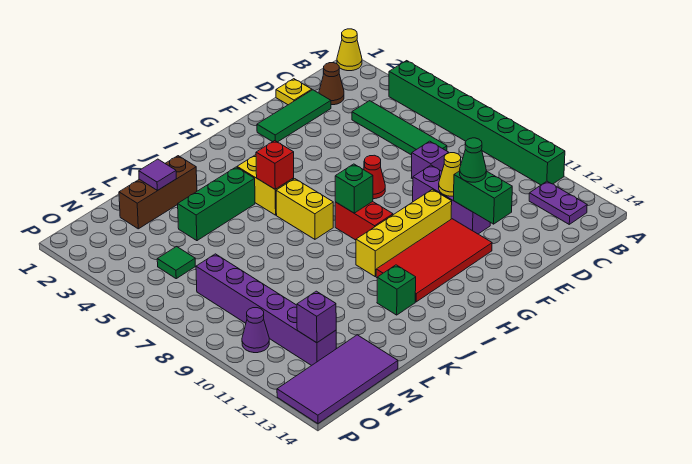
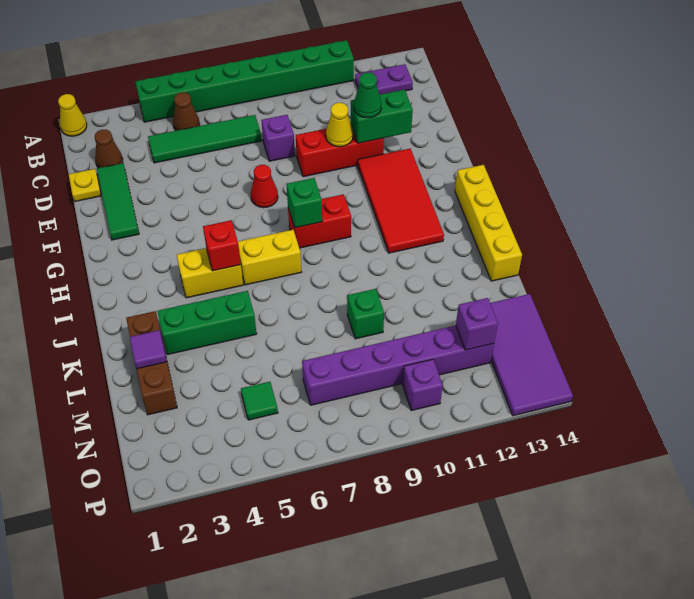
none -> brown cone B5 level 1
purple brick E9:E11 level 1 -> red brick E9:E11 level 1
yellow brick F10:I10 level 1 -> yellow brick H14:K14 level 1
green brick J4:L4 level 1 -> green brick K3:K5 level 1
green brick J12 level 1 -> green brick L9 level 1
purple cone O10 level 1 -> purple brick O10 level 1

